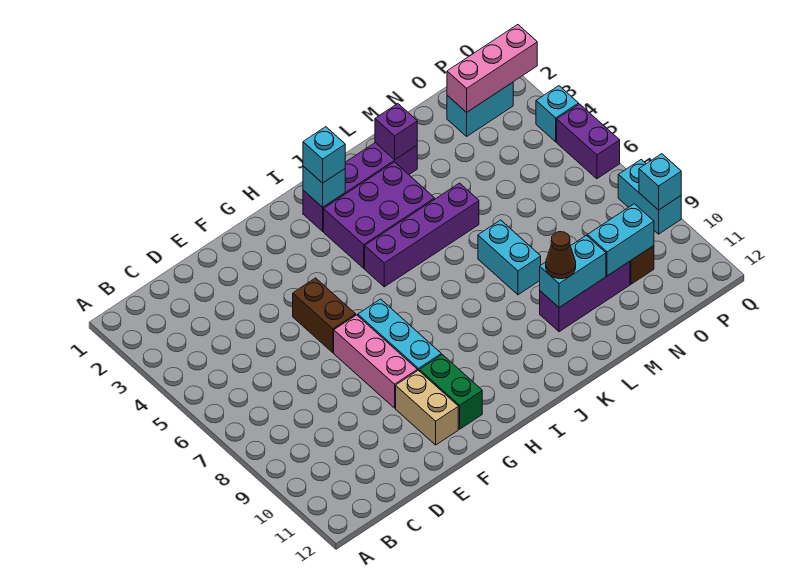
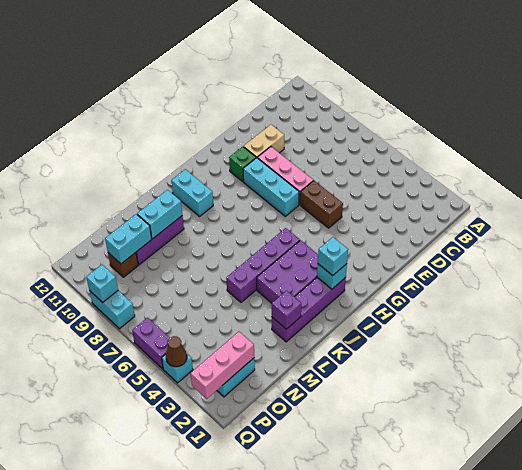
tan brick F10:F11 level 1 -> tan brick E10:F10 level 1
green brick G10:G11 level 1 -> green brick G10 level 1
cyan brick L7:L8 level 1 -> cyan brick J10:J11 level 1
brown cone L10 level 3 -> brown cone Q4 level 2

